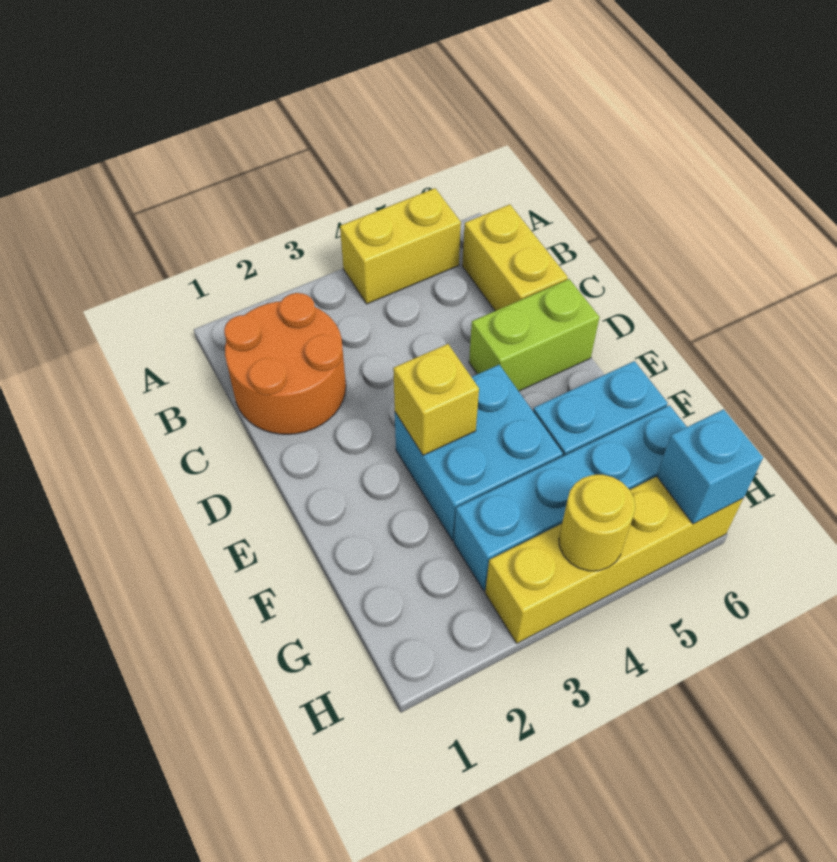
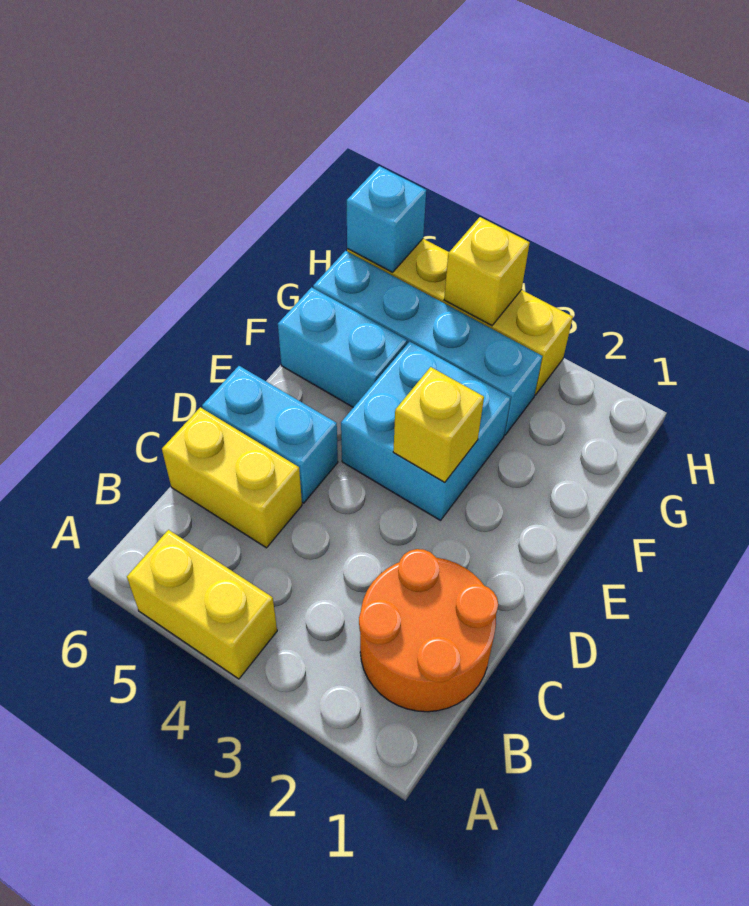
yellow brick B6:C6 level 1 -> yellow brick C5:C6 level 1
lime brick D5:D6 level 1 -> cyan brick D5:D6 level 1
yellow round brick H4 level 2 -> yellow brick H4 level 2

